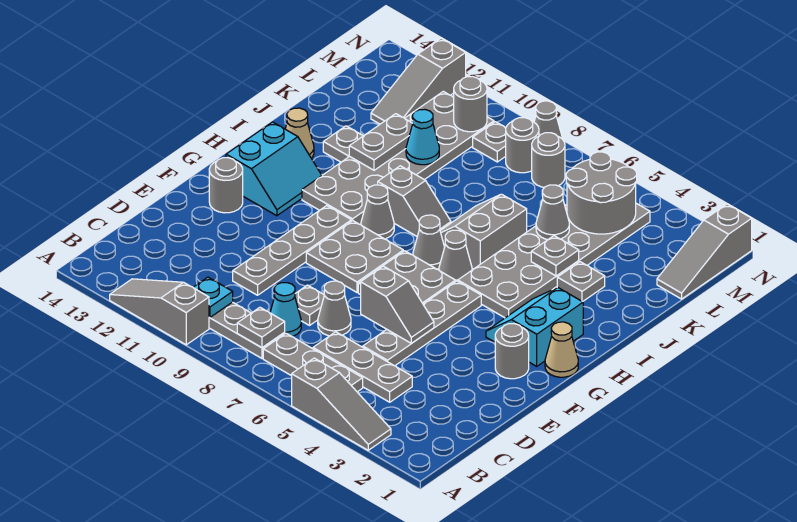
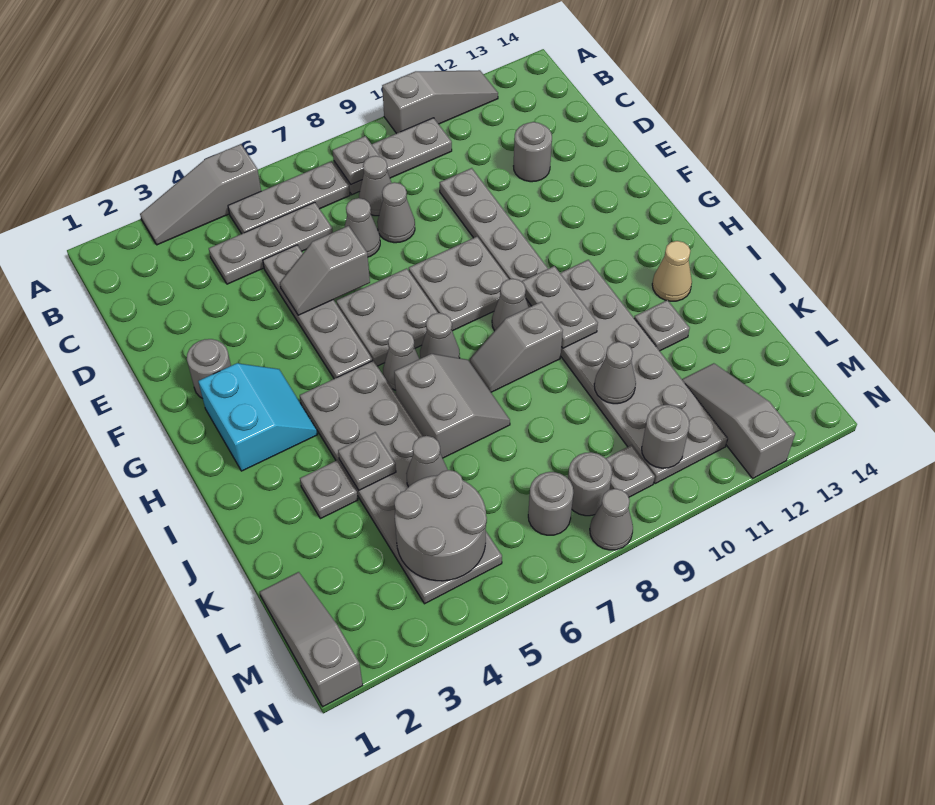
cyan plate B10 level 2 -> none
cyan cone C8 level 1 -> grey cone C8 level 1
grey plate D8 level 1 -> grey cone D8 level 1
grey round brick F13 level 1 -> grey round brick D12 level 1
tan cone G1 level 1 -> none
cyan slope G12:H13 level 1 top 13 -> none
grey plate J11:K11 level 2 -> grey plate H10:I10 level 2
cyan cone K10 level 2 -> grey cone K10 level 2

